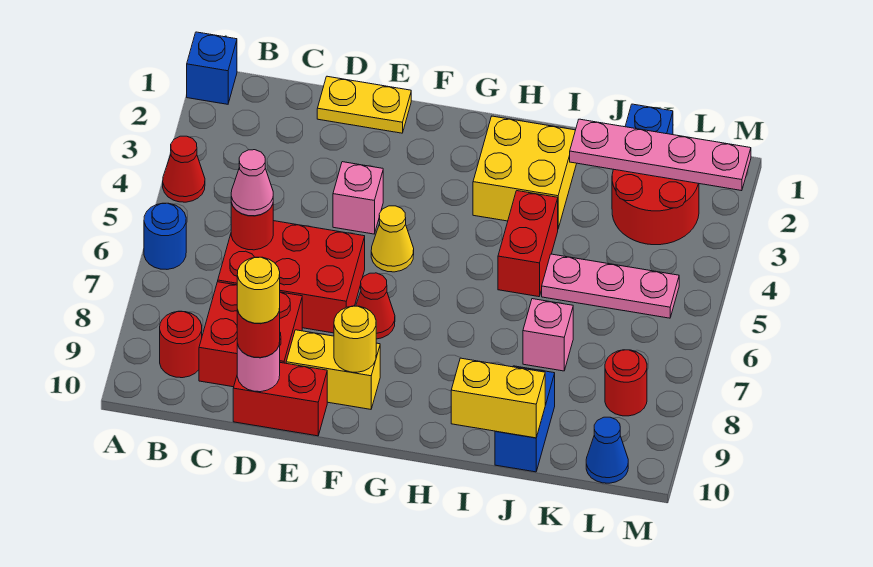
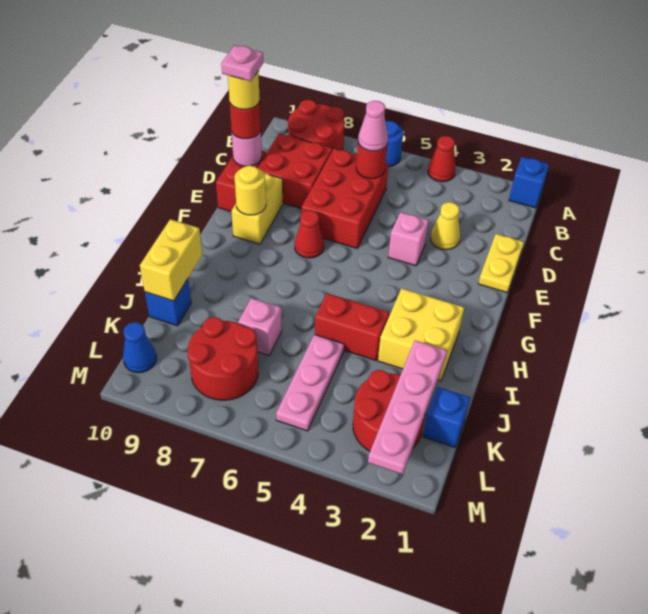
red round brick B9 level 1 -> red round brick A8:B9 level 1
none -> pink plate D10 level 5
yellow cone F5 level 1 -> yellow cone D3 level 1
blue brick J9:J10 level 1 -> blue brick J10 level 1
red round brick L8 level 1 -> red round brick K7:L8 level 1

